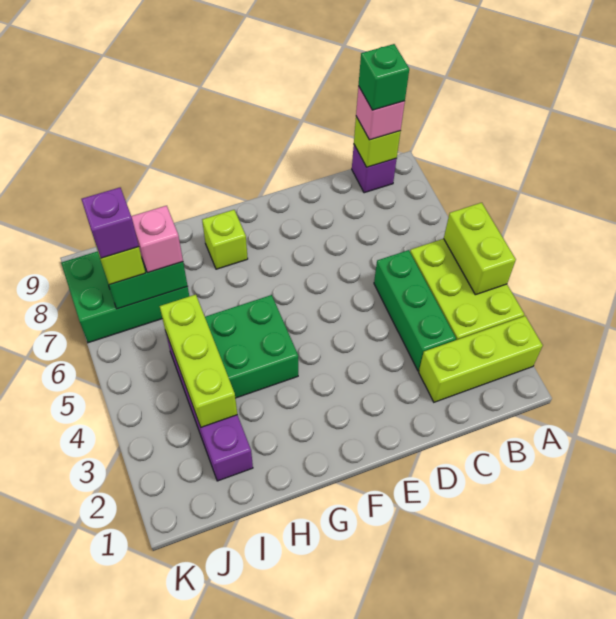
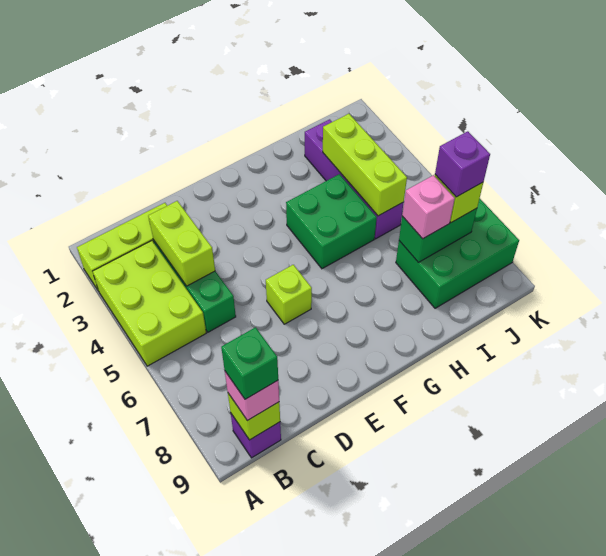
lime brick A4:A5 level 2 -> lime brick C3:C4 level 2
lime brick G8 level 1 -> lime brick E6 level 1

